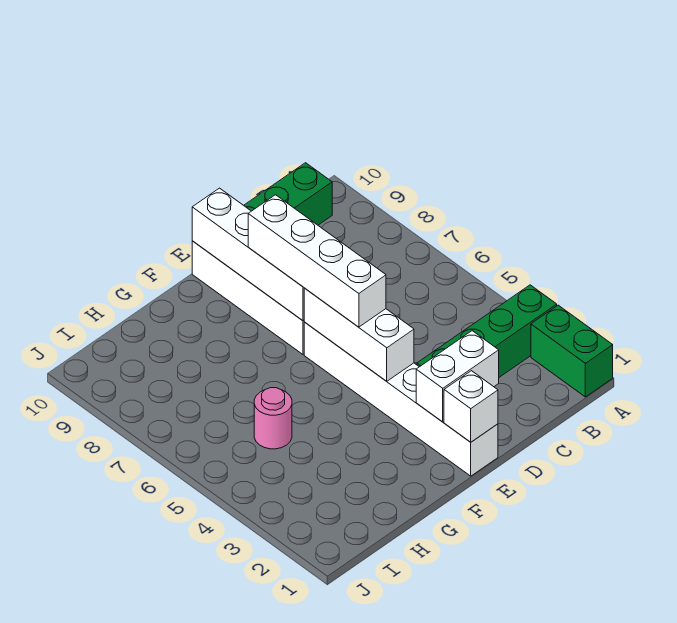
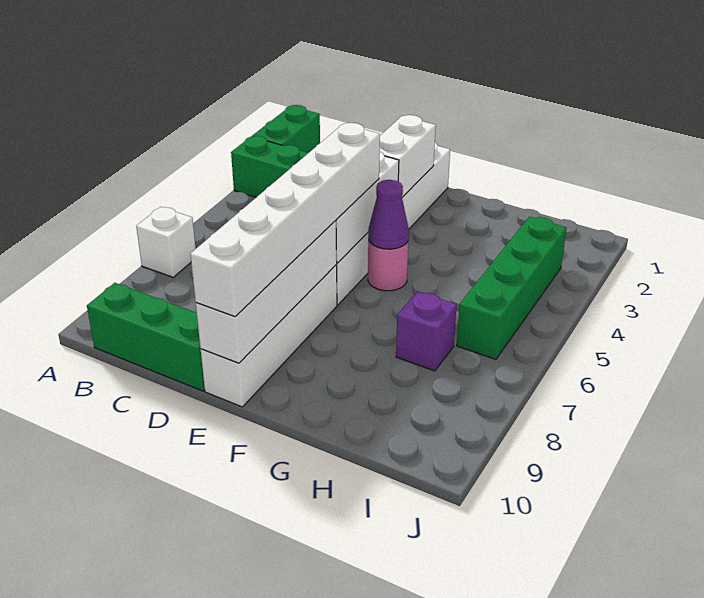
white brick D2:E2 level 2 -> white brick E2:E3 level 2
white brick E1 level 2 -> white brick A7 level 1
white brick E5:E8 level 3 -> white brick E5:E10 level 3
none -> purple cone F5 level 2
pink round brick H5 level 1 -> pink round brick F5 level 1
none -> purple brick H7 level 1
none -> green brick I3:I6 level 1

